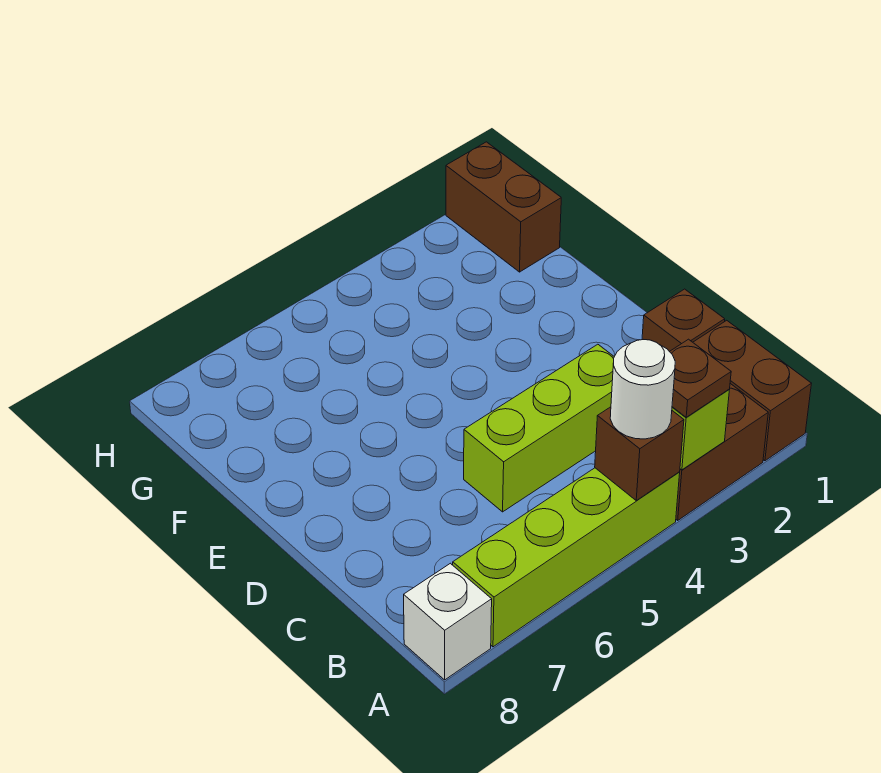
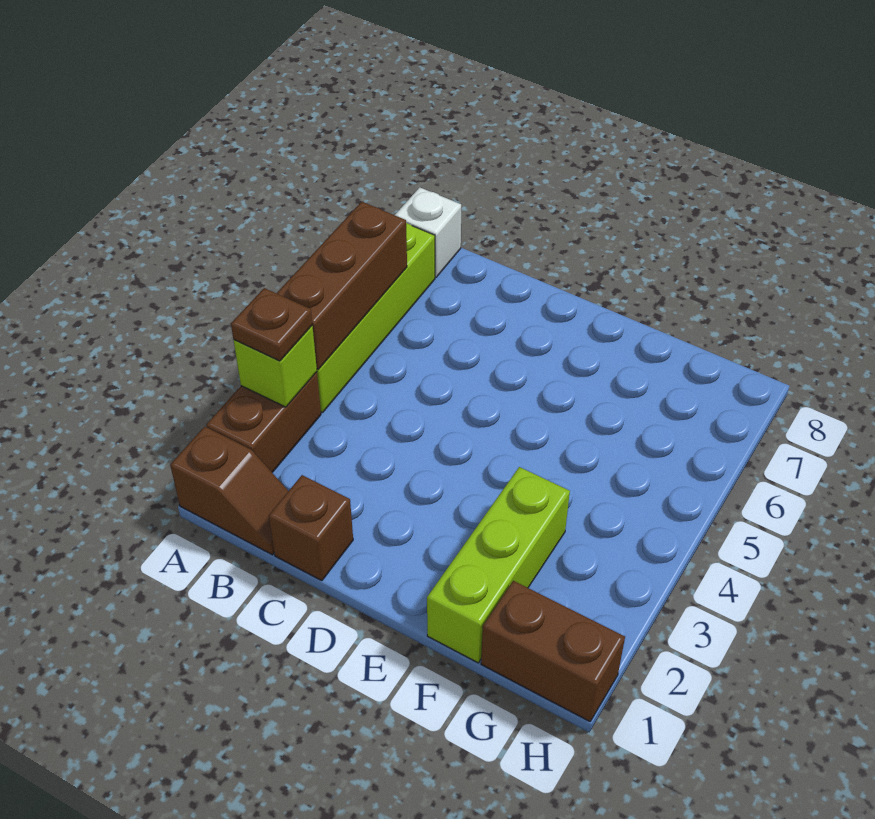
brown brick A1:B1 level 1 -> brown slope A1:B1 level 1 top A
brown brick A4 level 2 -> brown brick A4:A6 level 2
white round brick A4 level 3 -> none
lime brick C3:C5 level 1 -> lime brick F1:F3 level 1

